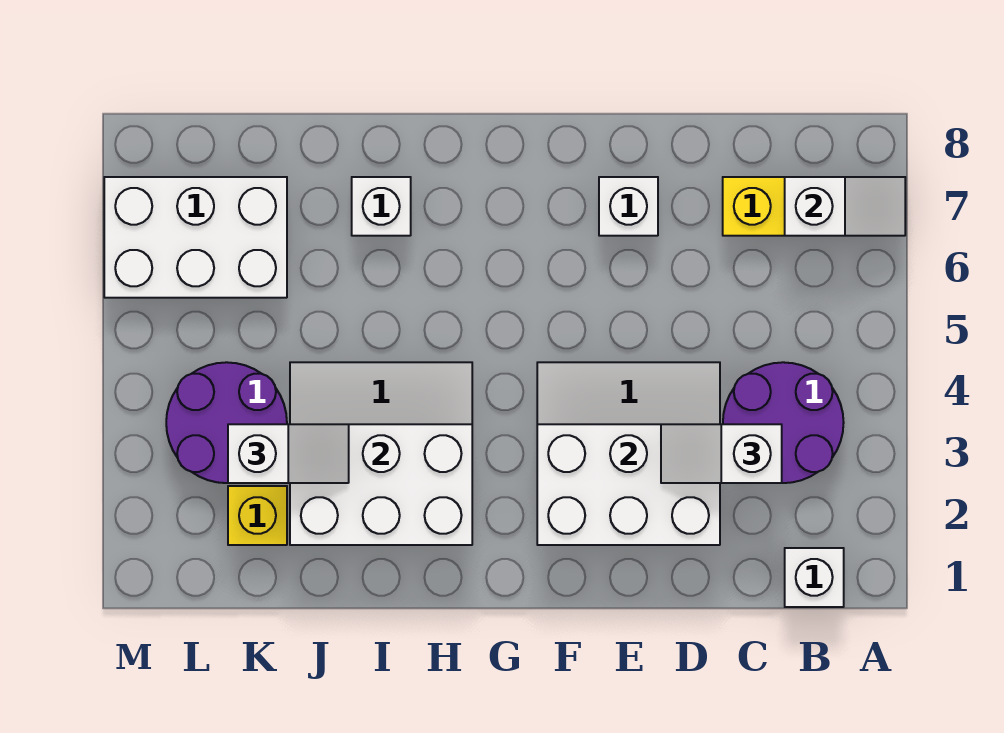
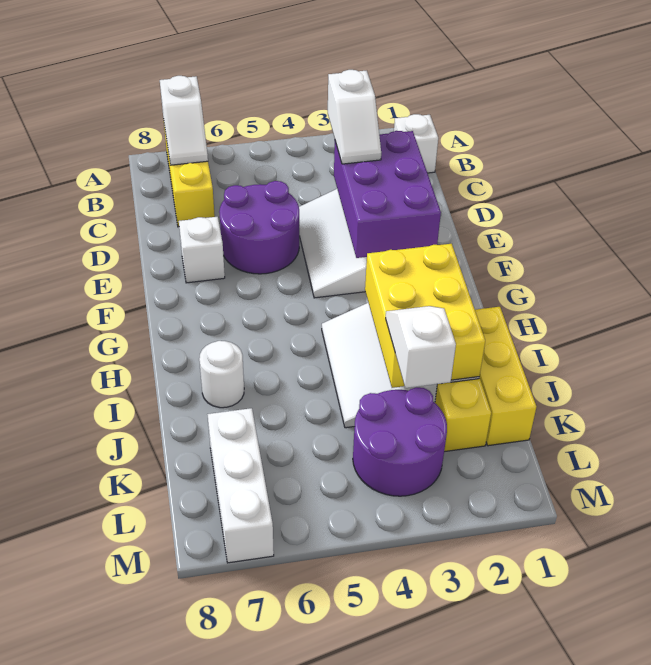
white slope A7:B7 level 2 top B -> white slope A7:B7 level 2 top A
purple round brick B3:C4 level 1 -> purple round brick D5:E6 level 1
white brick D2:F3 level 2 -> purple brick D2:F3 level 2
white brick H2:J3 level 2 -> yellow brick H2:J3 level 2
none -> yellow brick I1:K1 level 1
white brick I7 level 1 -> white round brick I7 level 1
white brick K6:M7 level 1 -> white brick K7:M7 level 1

